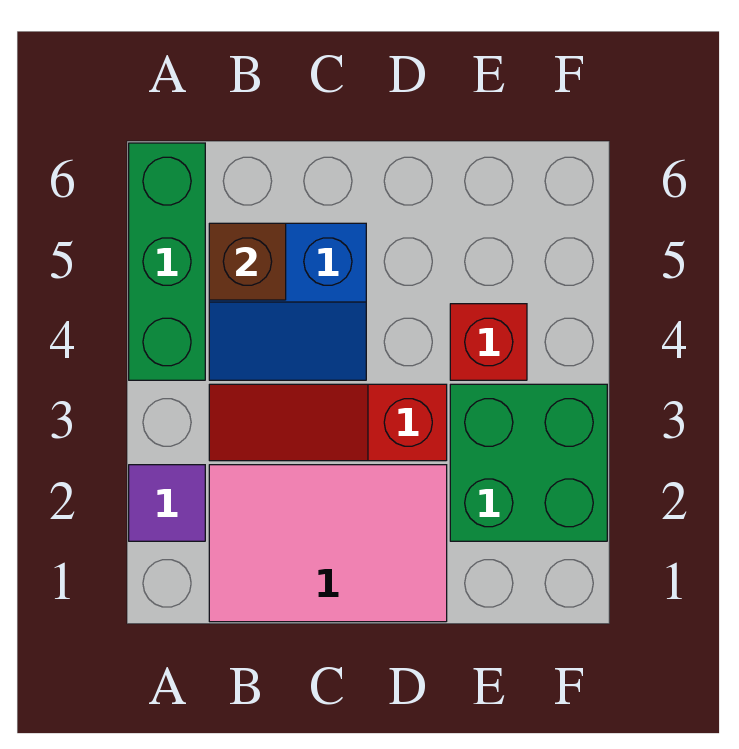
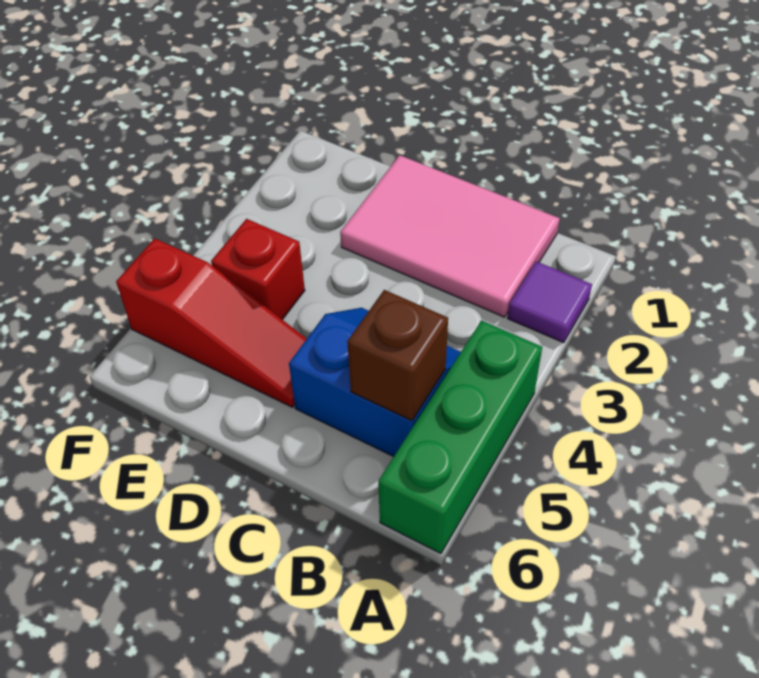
red slope B3:D3 level 1 top D -> red slope D5:F5 level 1 top F
green brick E2:F3 level 1 -> none

